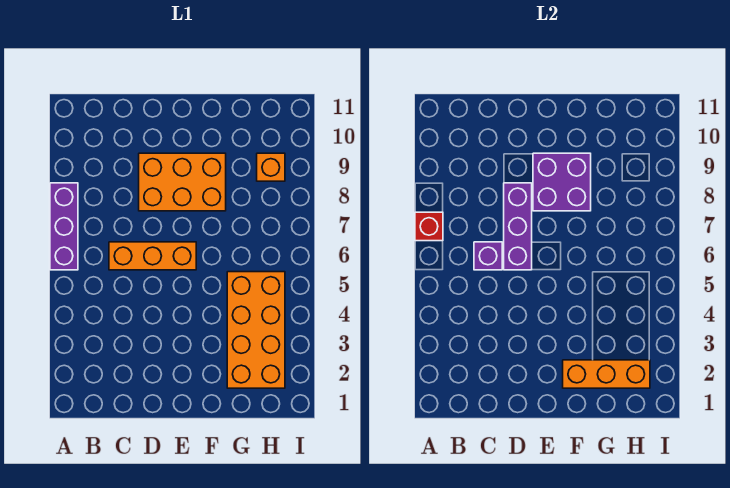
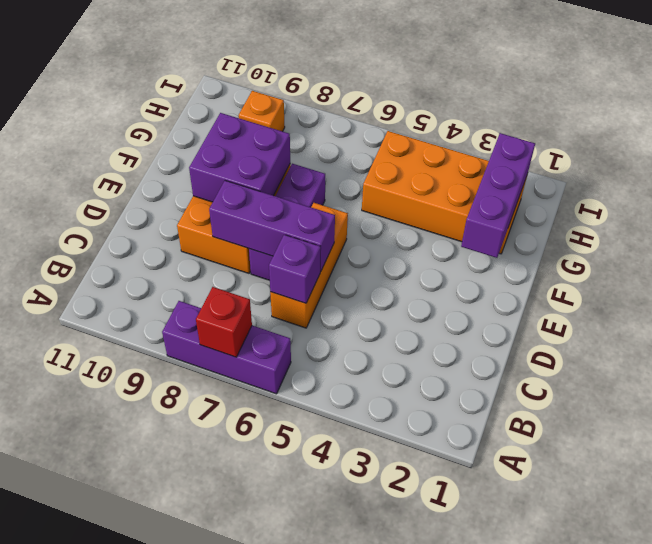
none -> purple brick D7:F7 level 1
orange brick F2:H2 level 2 -> purple brick F2:H2 level 2

